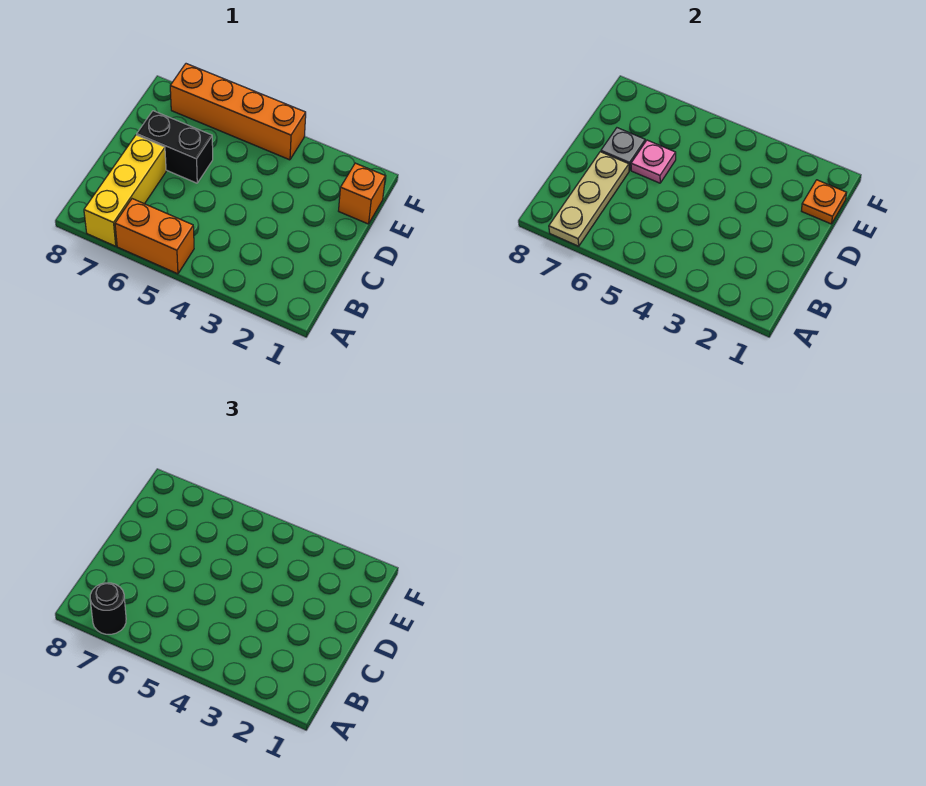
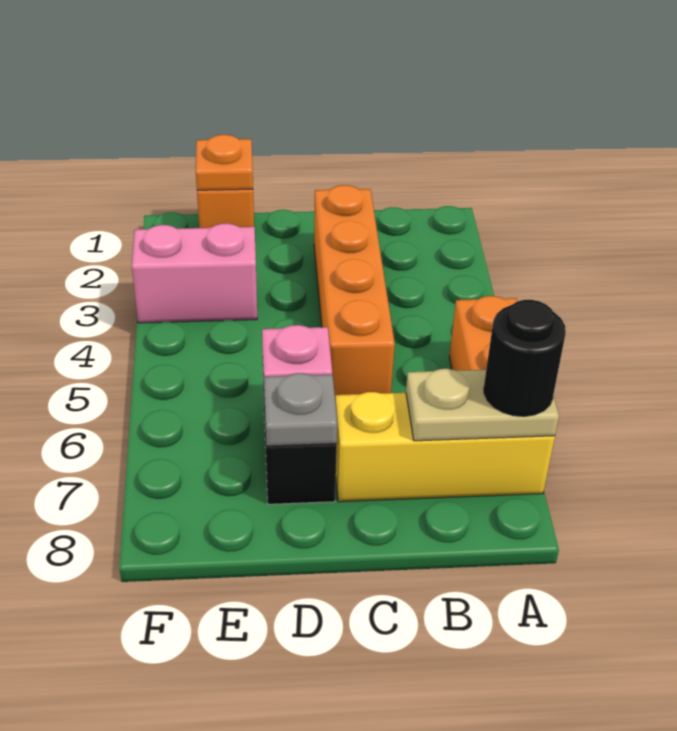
tan plate A7:C7 level 2 -> tan plate A7:B7 level 2
none -> pink brick E3:F3 level 1
orange brick F4:F7 level 1 -> orange brick C2:C5 level 1

